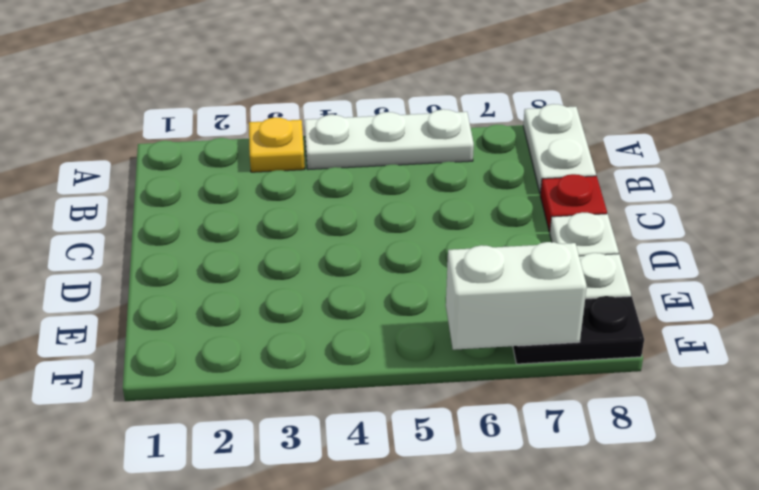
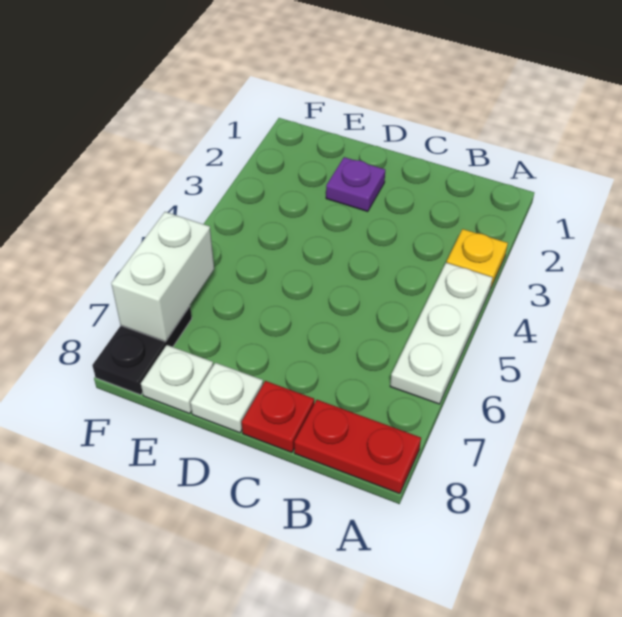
white plate A8:B8 level 1 -> red plate A8:B8 level 1
none -> purple plate D2 level 1

